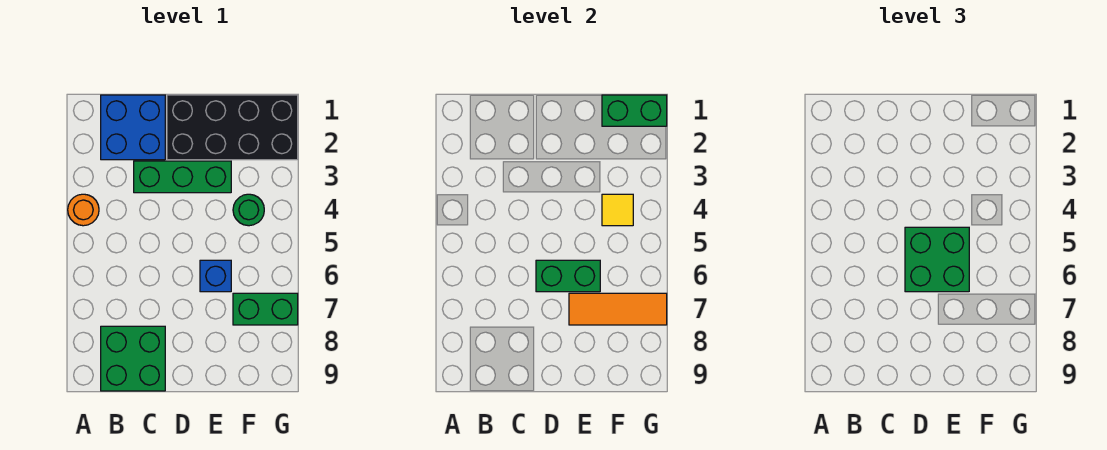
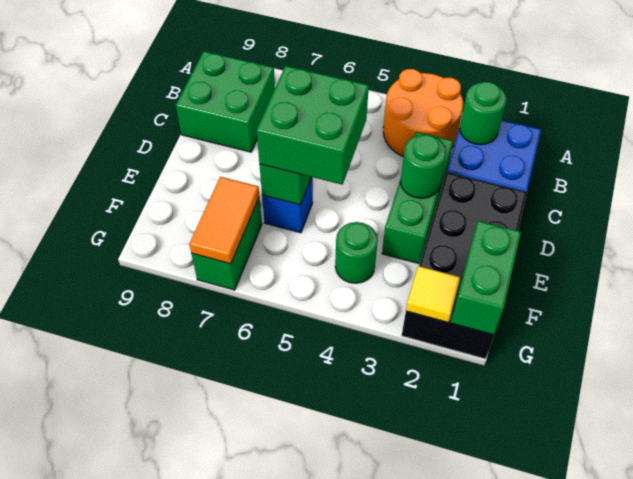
orange round brick A4 level 1 -> orange round brick A3:B4 level 1
none -> green round brick B2 level 2
none -> green round brick D3 level 2
orange tile E7:G7 level 2 -> orange tile F7:G7 level 2
yellow tile F4 level 2 -> yellow tile G2 level 2

